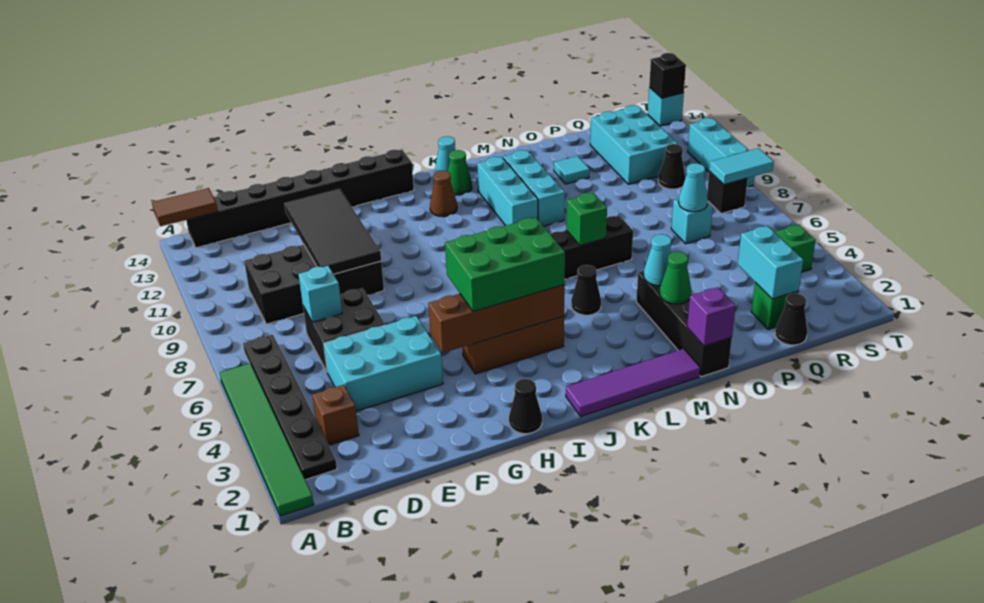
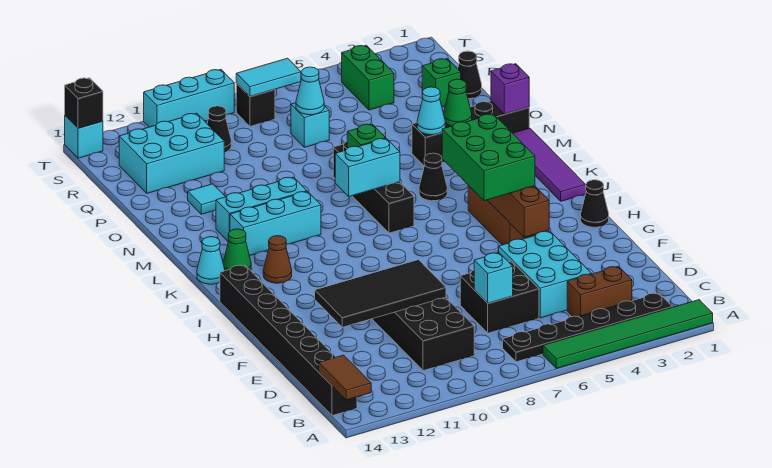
brown brick C3 level 1 -> brown brick C3:C4 level 1
cyan brick Q2:Q3 level 2 -> cyan brick L7:L8 level 2
cyan tile S8:T8 level 2 -> cyan tile S7:S8 level 2

